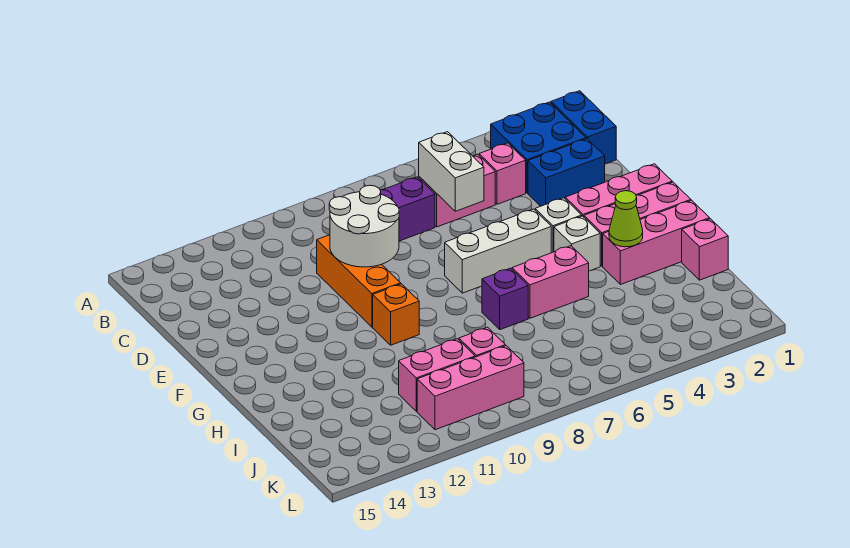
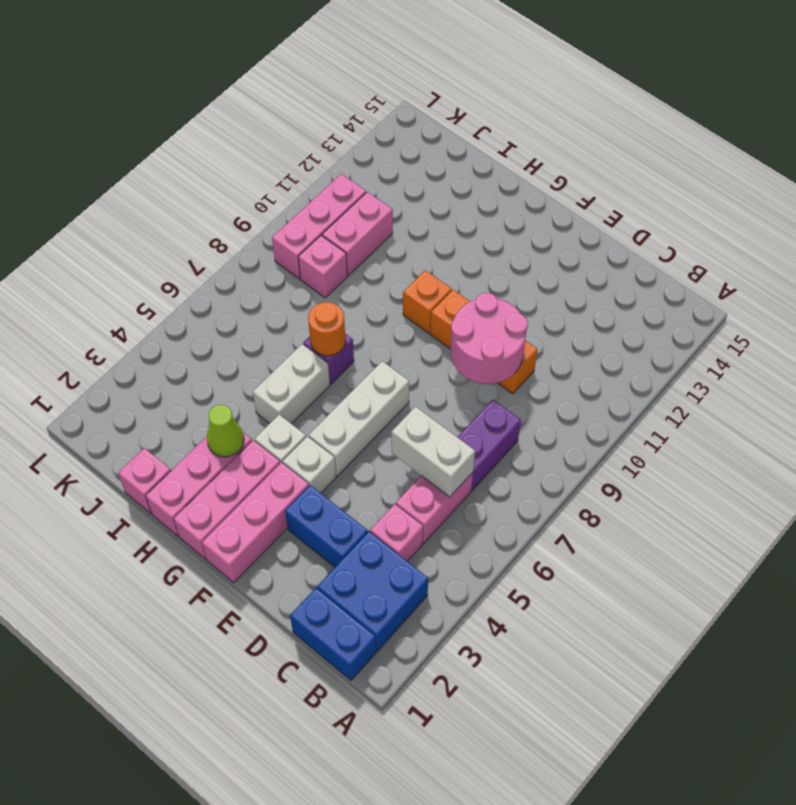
blue brick D2:D3 level 1 -> blue brick D3:E3 level 1
white round brick D9:E10 level 2 -> pink round brick D9:E10 level 2
pink brick H5:H6 level 1 -> white brick H5:H6 level 1
none -> orange round brick H7 level 2

